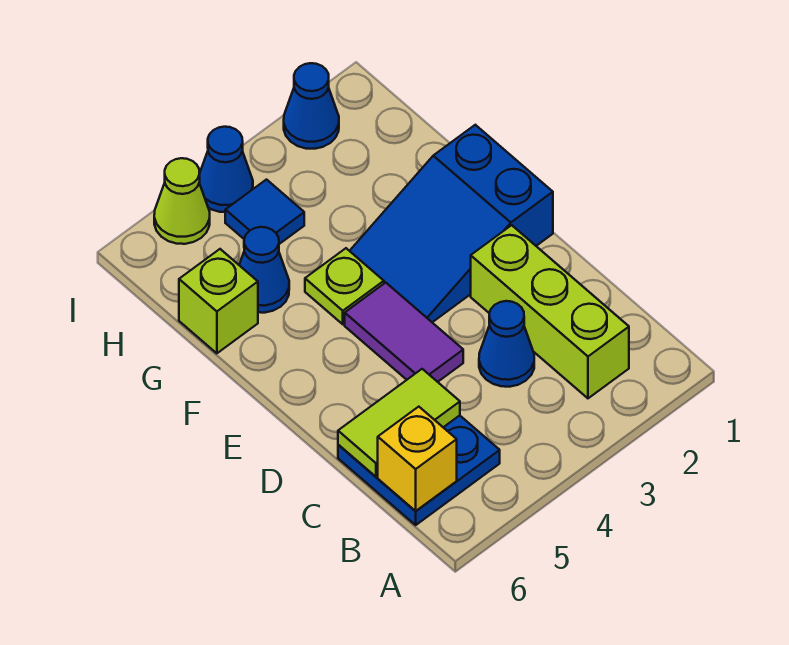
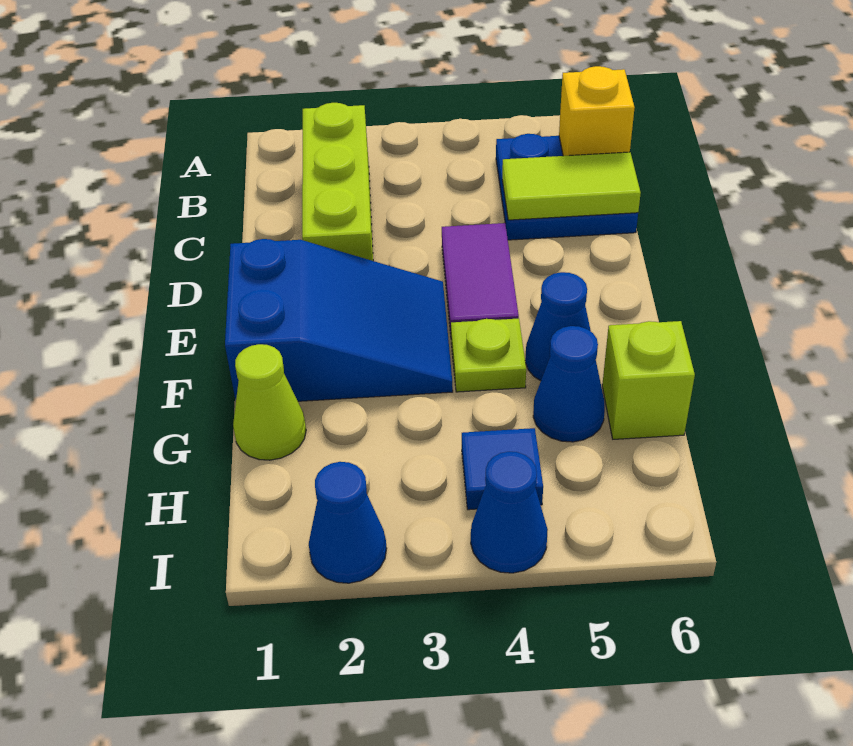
blue cone C3 level 1 -> blue cone F5 level 1
lime cone I5 level 1 -> lime cone G1 level 1

